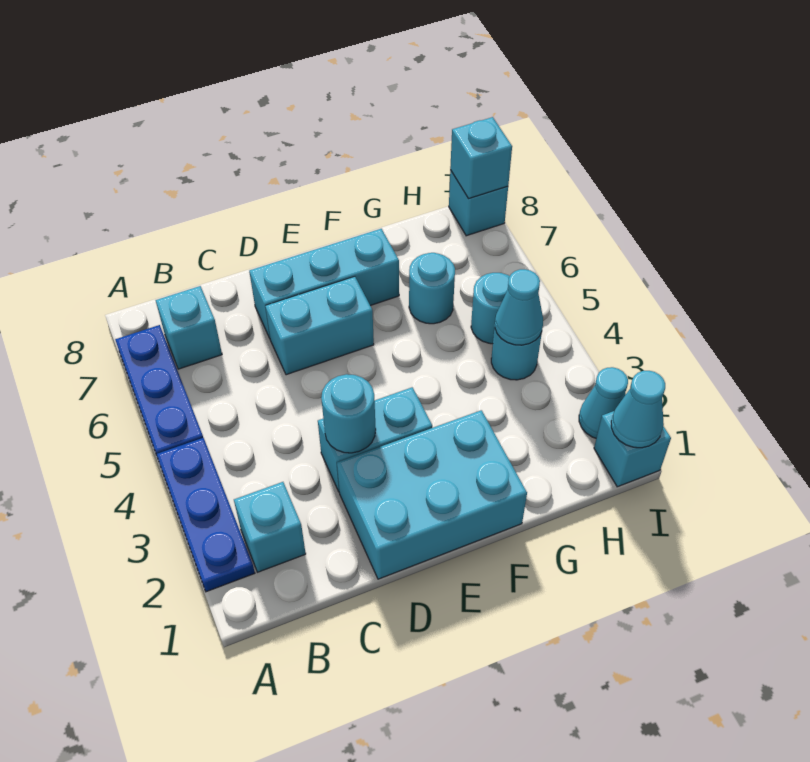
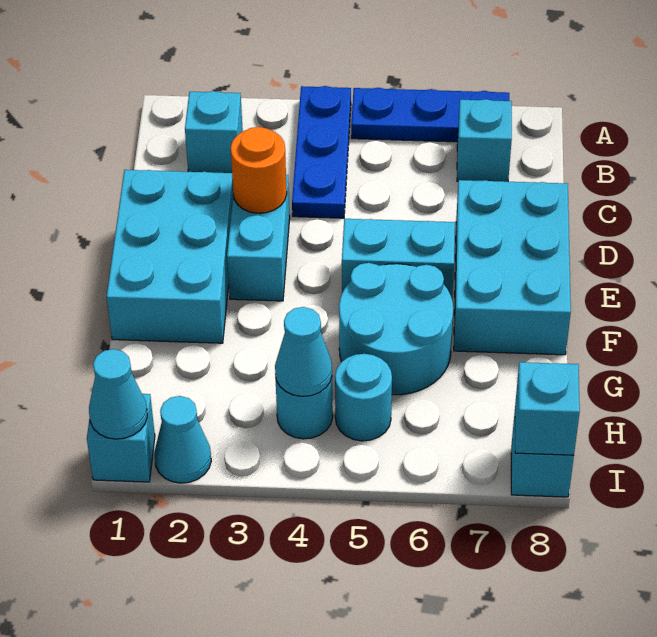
blue plate A2:A4 level 1 -> blue plate A4:C4 level 1
cyan round brick D3 level 2 -> orange round brick D3 level 2
cyan brick D6:E6 level 1 -> cyan brick E5:E6 level 1
cyan brick D7:F7 level 1 -> cyan brick D7:F8 level 1
cyan round brick G6 level 1 -> cyan round brick F5:G6 level 1

